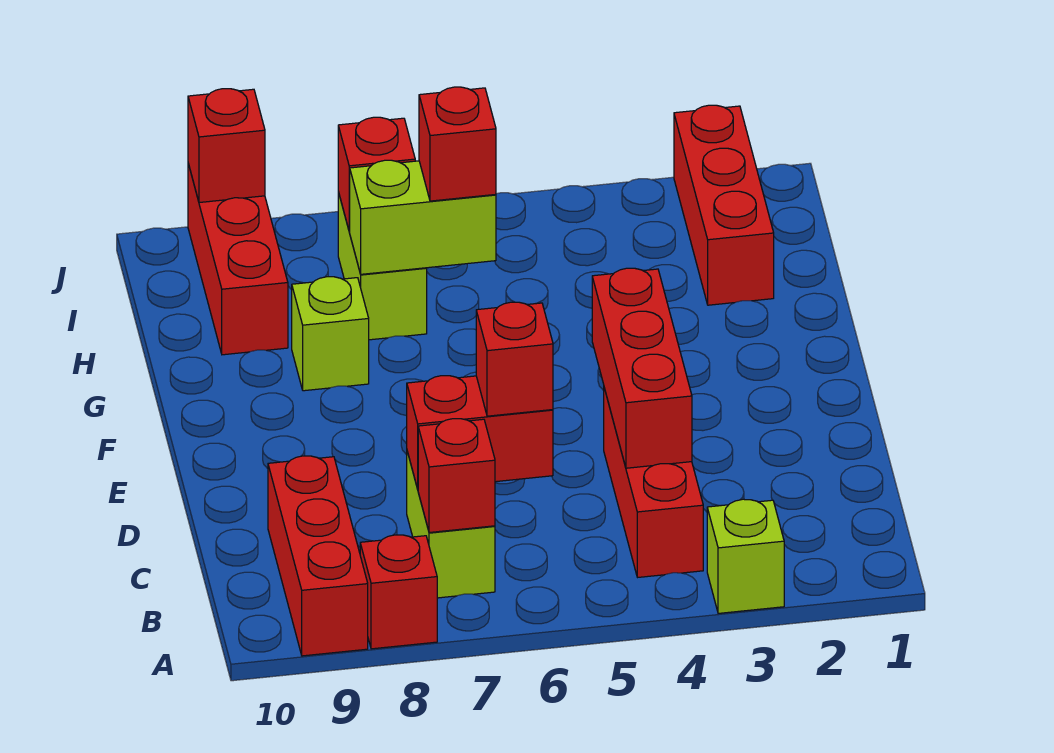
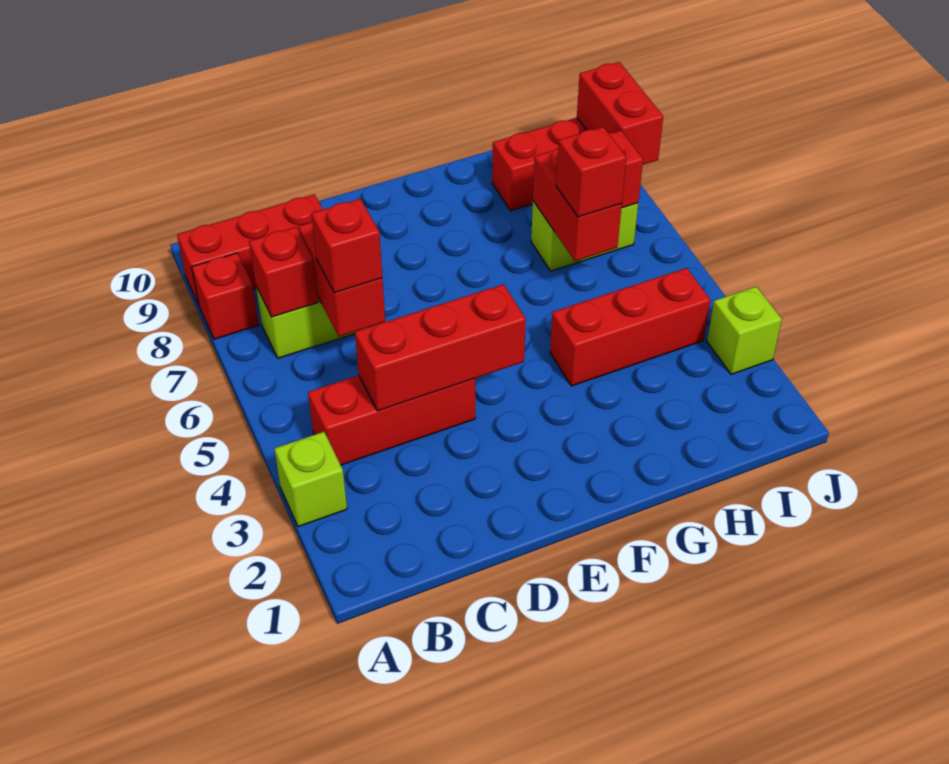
lime brick G8 level 1 -> lime brick J3 level 1
red brick H2:J2 level 1 -> red brick G4:I4 level 1
lime brick H6:H7 level 2 -> red brick H6:H7 level 2
red brick J9 level 2 -> red brick J8:J9 level 2

